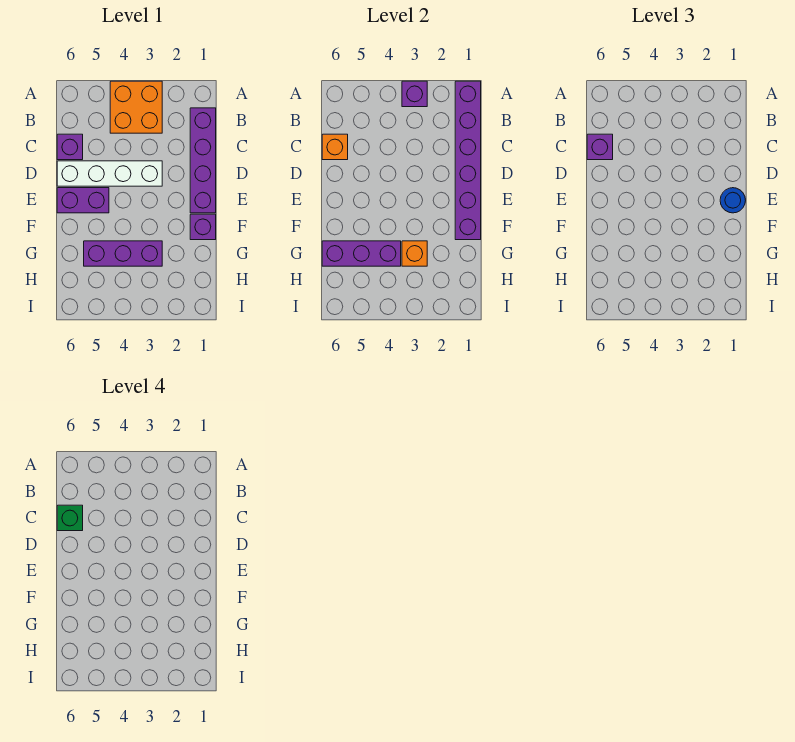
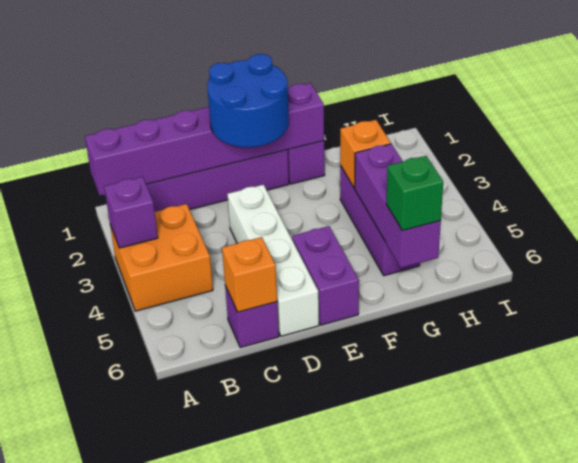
purple brick C6 level 3 -> none
green brick C6 level 4 -> green brick G6 level 3
blue round brick E1 level 3 -> blue round brick D1:E2 level 3

